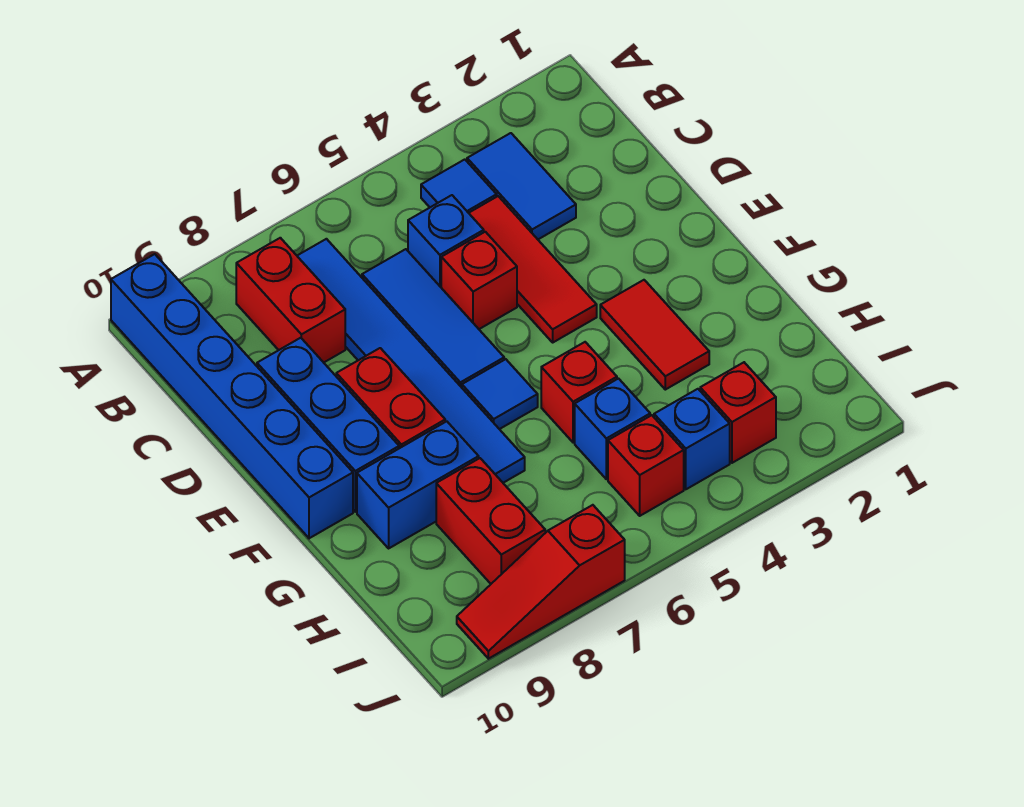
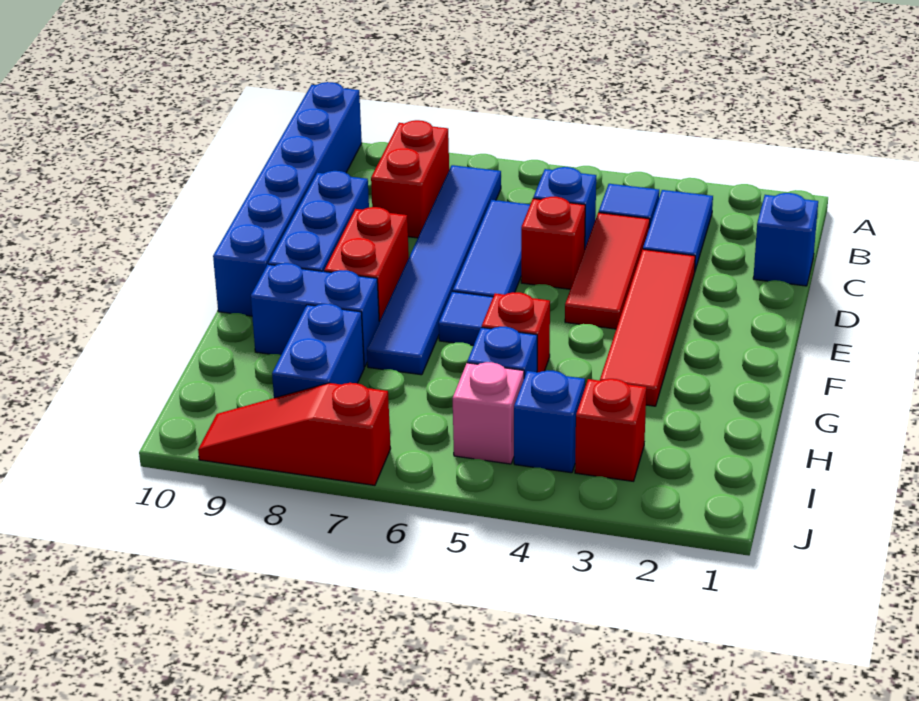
none -> blue brick C1 level 1
red tile F3:G3 level 1 -> red tile D3:G3 level 1
red brick H8:I8 level 1 -> blue brick H8:I8 level 1
red brick I5 level 1 -> pink brick I5 level 1

